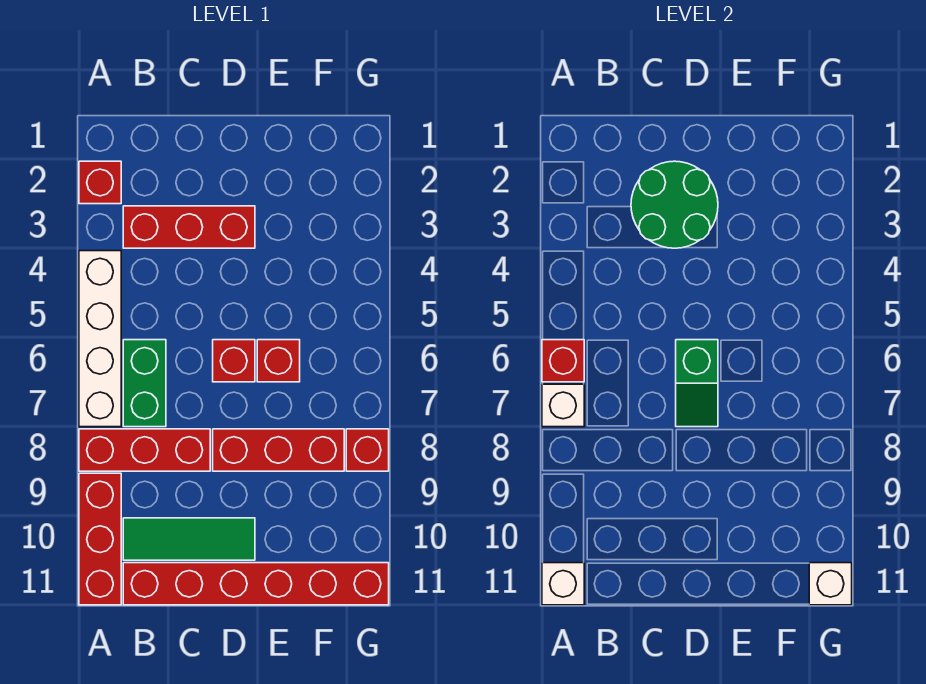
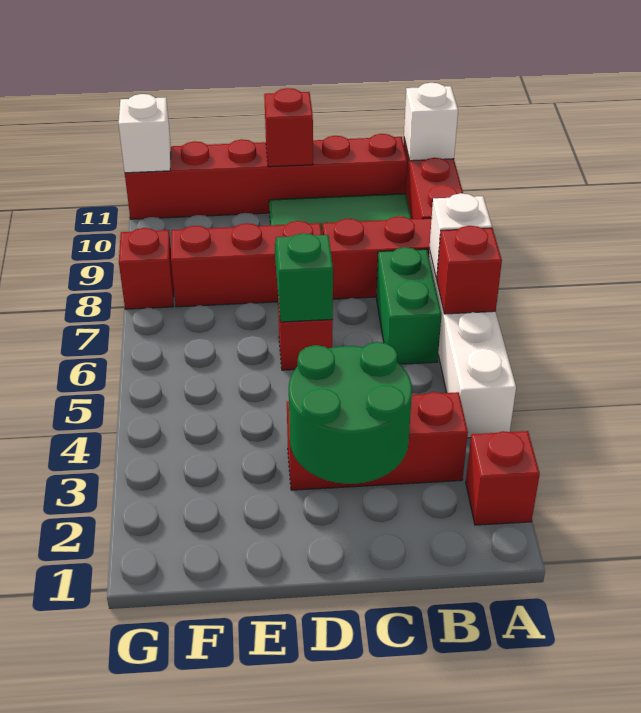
red brick E6 level 1 -> red brick D11 level 2

